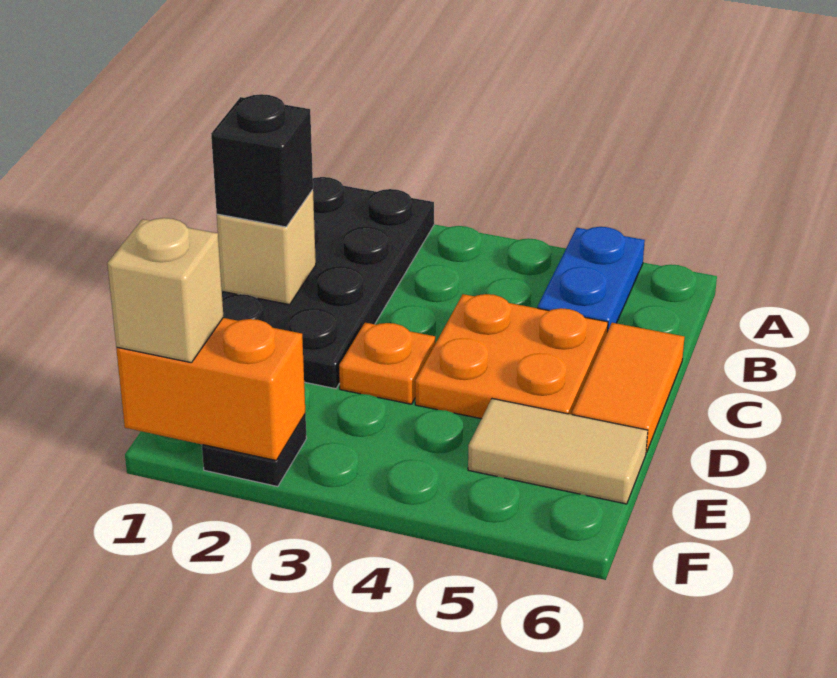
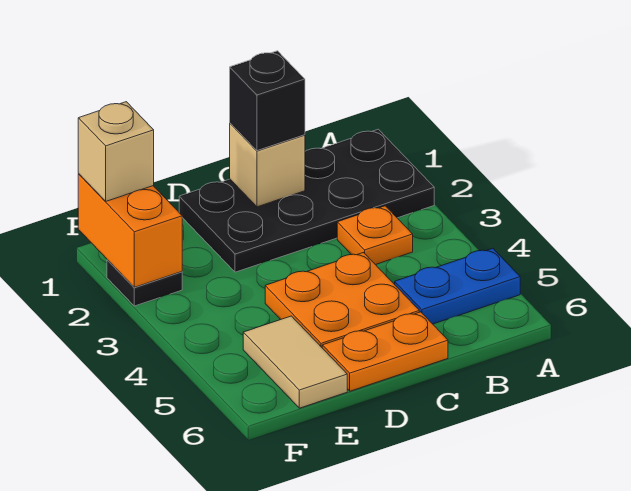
orange tile C6:D6 level 1 -> orange plate C6:D6 level 1
orange plate D3 level 1 -> orange plate B3 level 1

